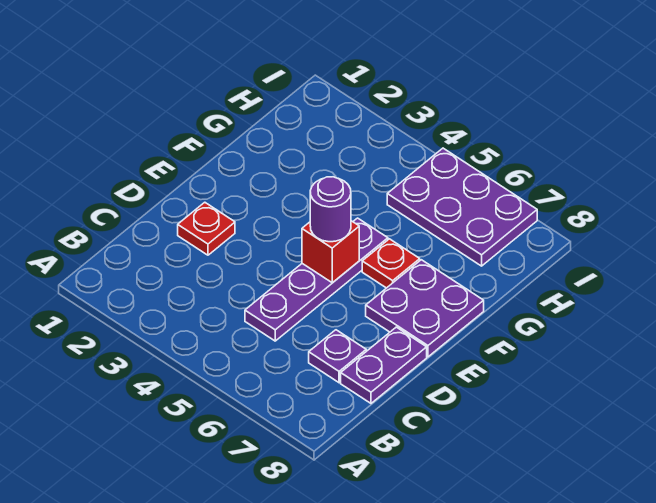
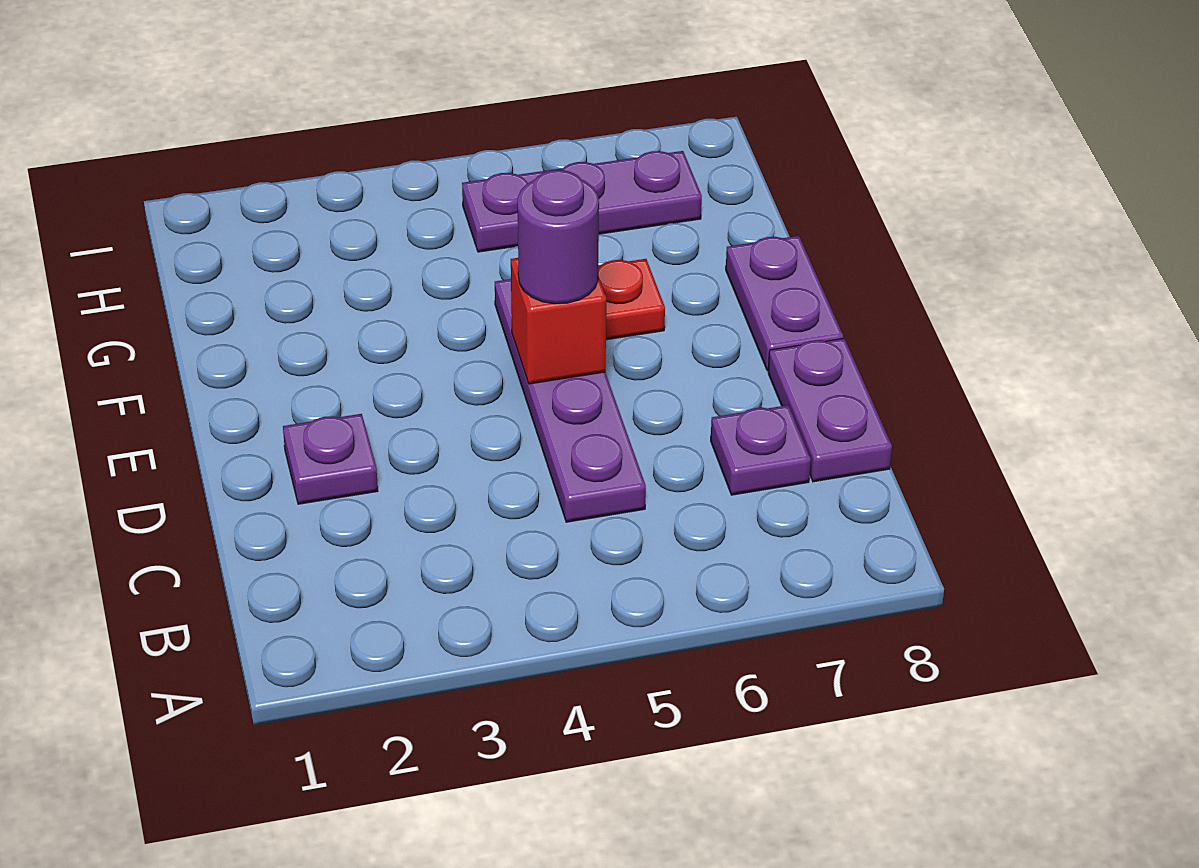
red plate D2 level 1 -> purple plate D2 level 1
purple plate E7:F8 level 1 -> purple plate E8:F8 level 1
purple plate H5:I7 level 1 -> purple plate H5:H7 level 1

